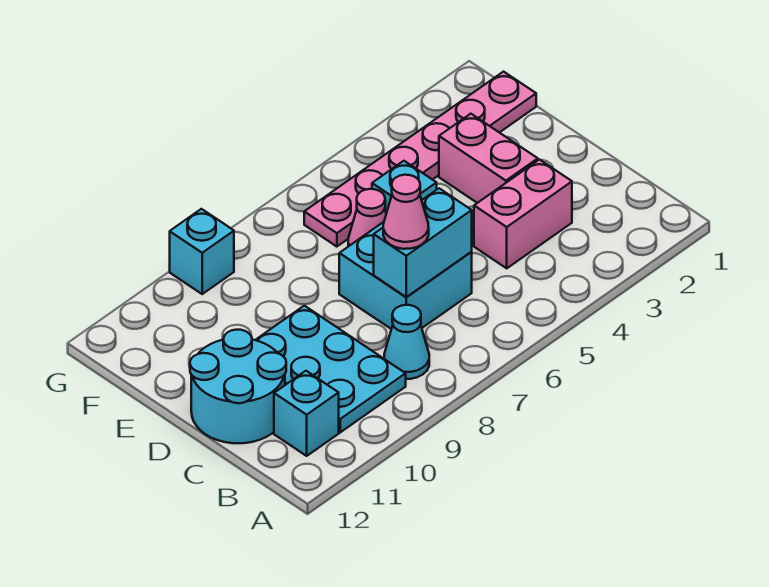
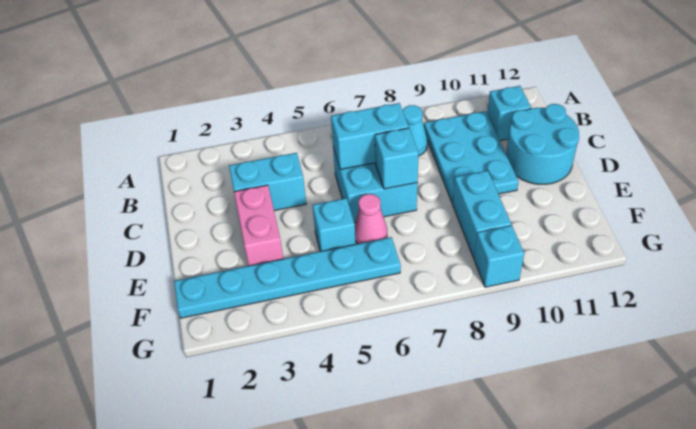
pink brick C3:C4 level 1 -> cyan brick C3:C4 level 1
pink cone C7 level 3 -> none
none -> cyan brick D7 level 2
none -> cyan brick E9:F9 level 1
pink plate F1:F6 level 1 -> cyan plate F1:F6 level 1

